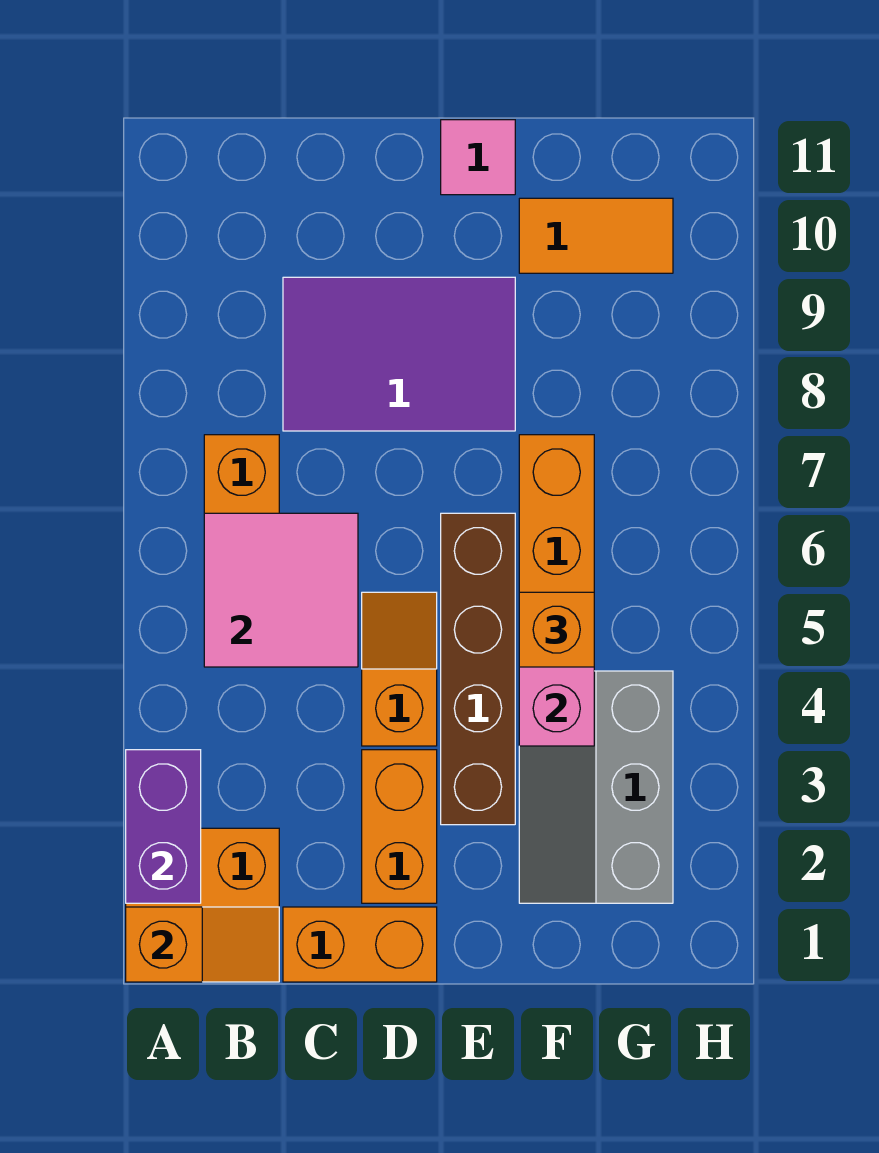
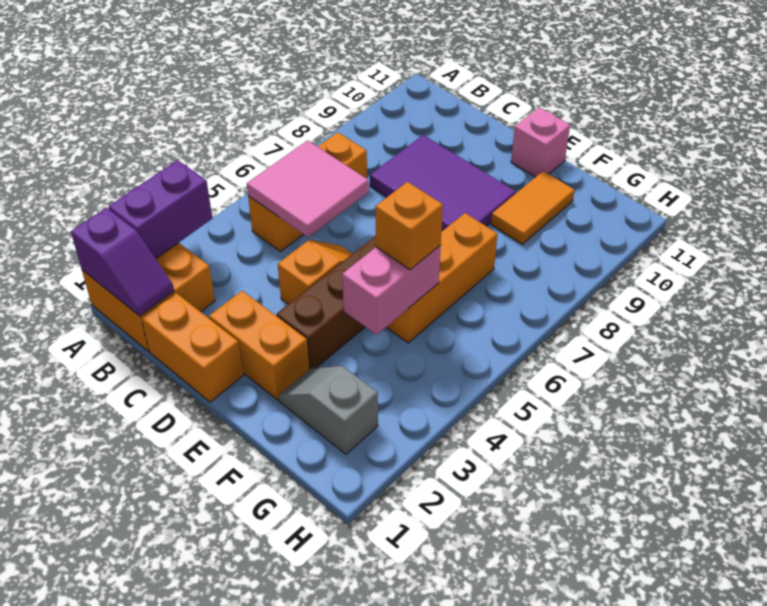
orange slope A1:B1 level 2 top A -> purple slope A1:B1 level 2 top A
orange brick D2:D3 level 1 -> orange brick D2:E2 level 1
pink tile E11 level 1 -> pink brick E11 level 1
grey slope F2:G4 level 1 top G -> grey slope F2:G2 level 1 top G
orange tile F10:G10 level 1 -> orange tile F9:F10 level 1

